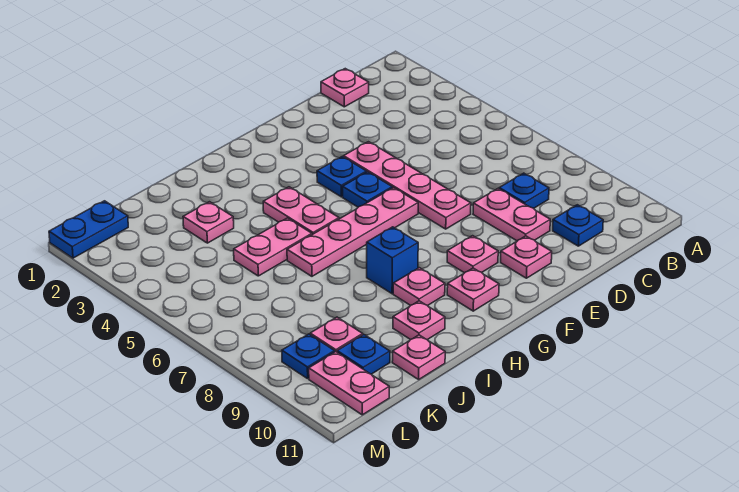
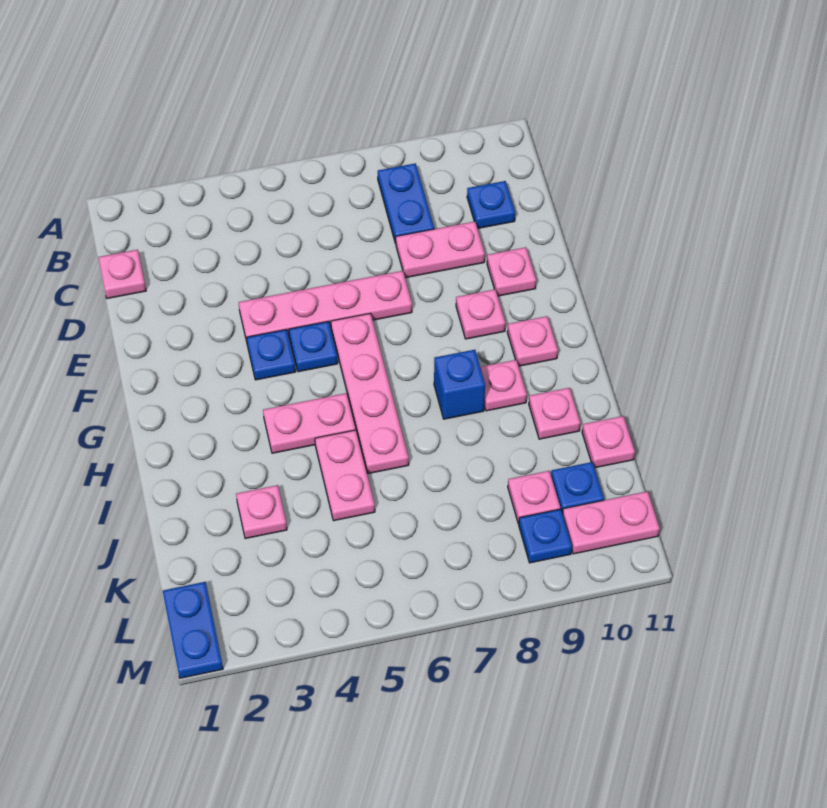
blue plate C8 level 1 -> blue plate B8:C8 level 1

